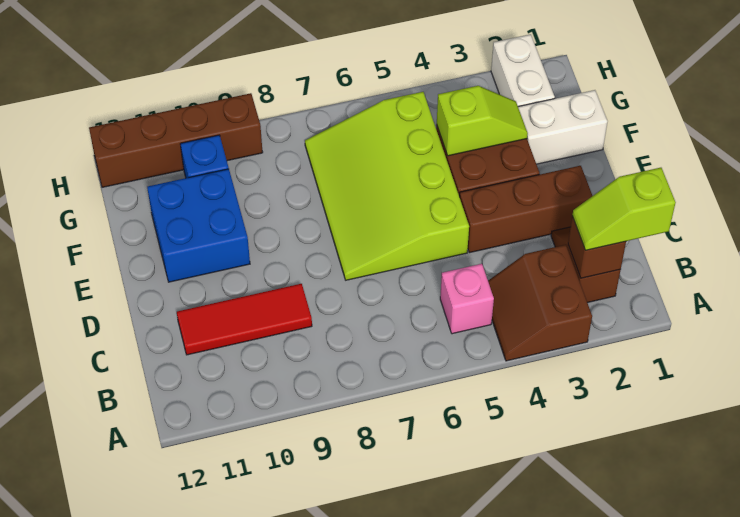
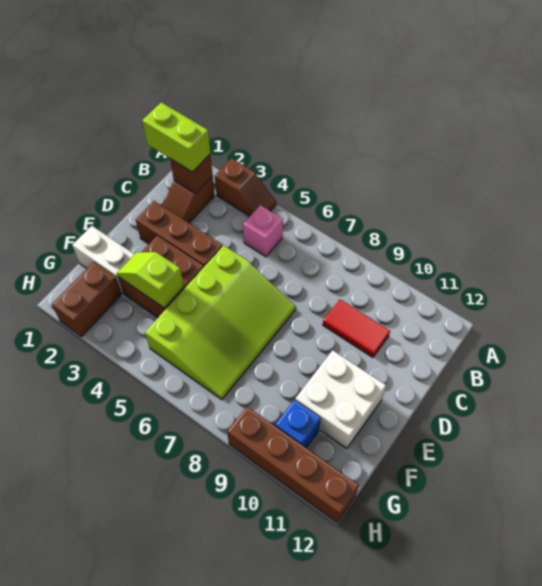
brown slope A3:B4 level 1 top 3 -> brown slope A3:A4 level 1 top 3
lime slope B1:B2 level 3 top 1 -> lime brick B1:B2 level 3
red tile C9:C11 level 1 -> red tile C9:C10 level 1
blue brick E10:F11 level 1 -> white brick E10:F11 level 1
white brick G2:H2 level 1 -> brown brick G2:H2 level 1

